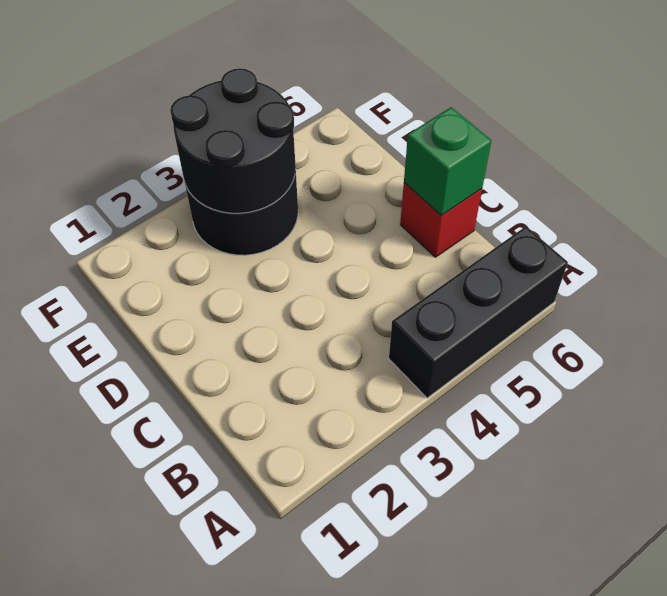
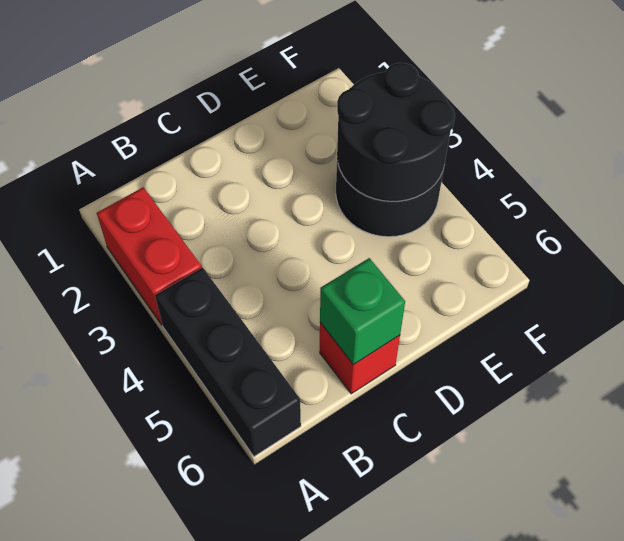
none -> red brick A2:A3 level 1

